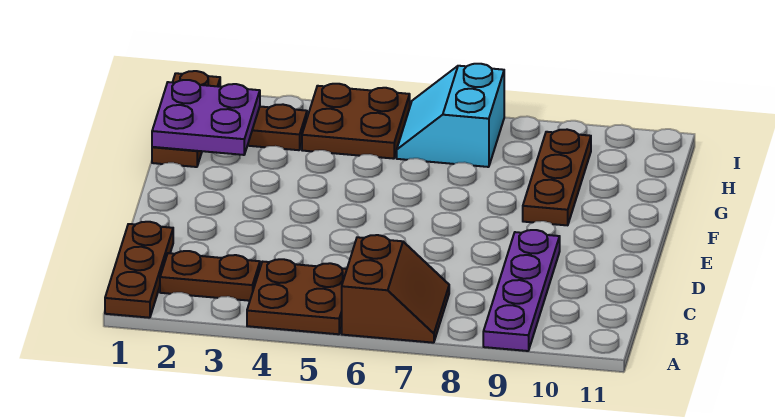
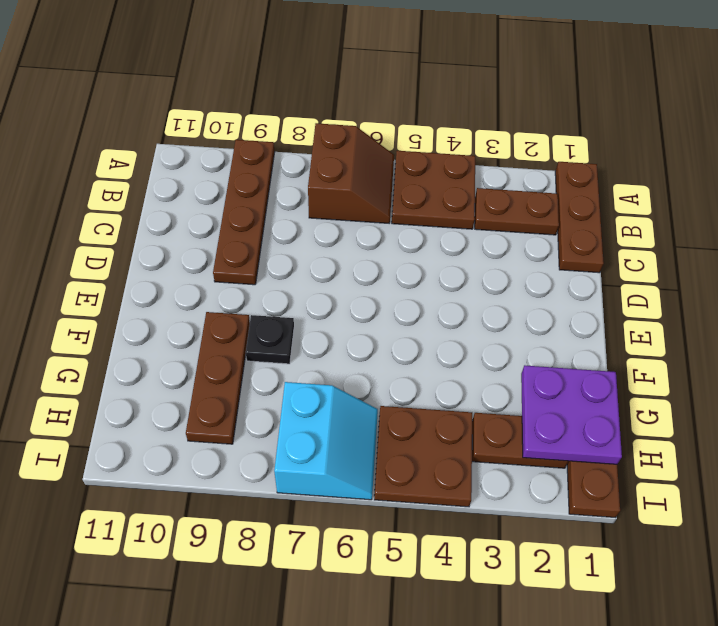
brown slope A6:B7 level 1 top 6 -> brown slope A6:B7 level 1 top 7
purple plate A9:D9 level 1 -> brown plate A9:D9 level 1
none -> black plate F8 level 1

